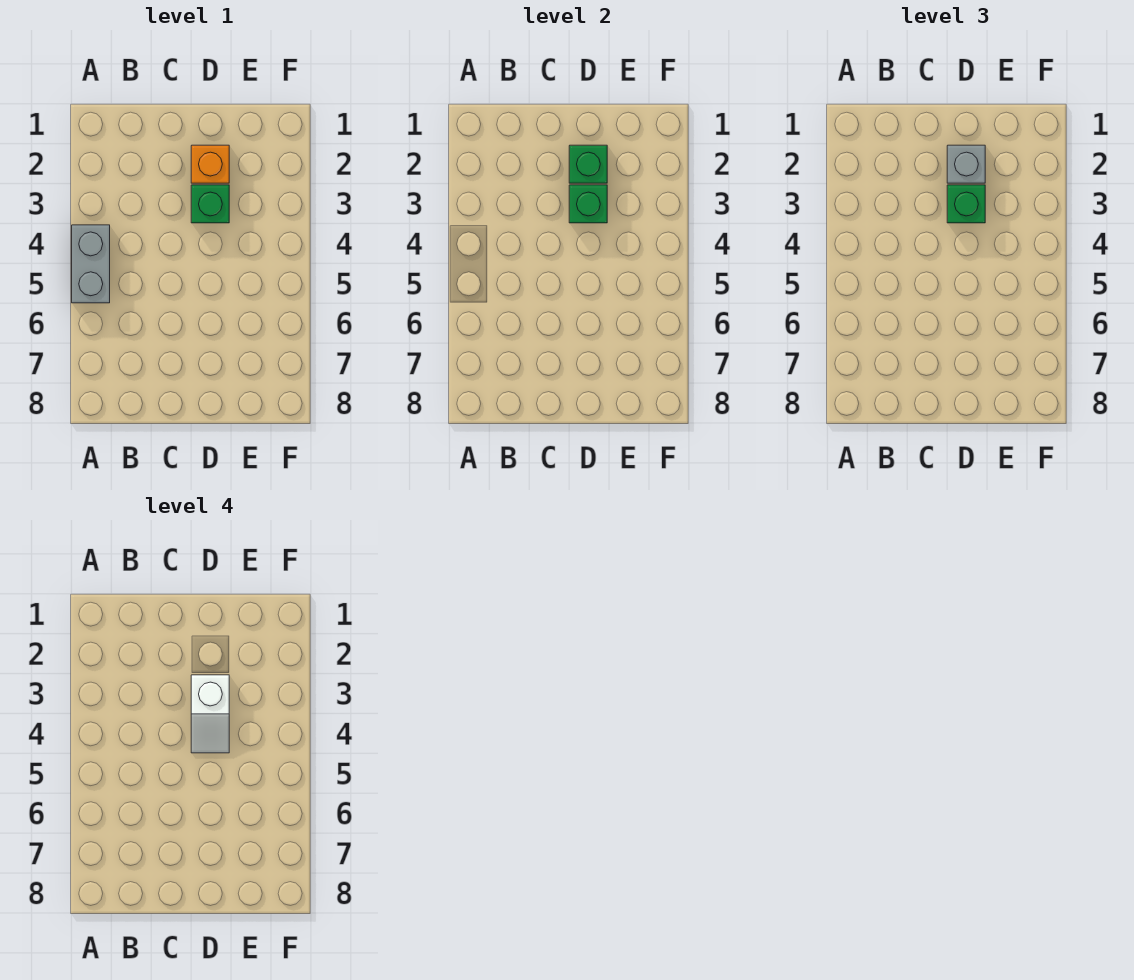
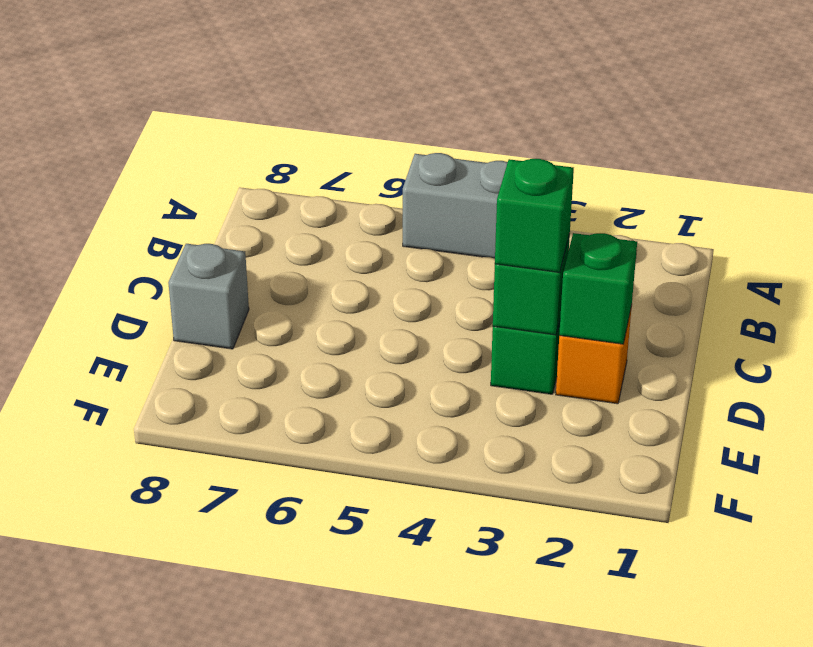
grey brick D2 level 3 -> grey brick D8 level 1
white slope D3:D4 level 4 top 3 -> none

